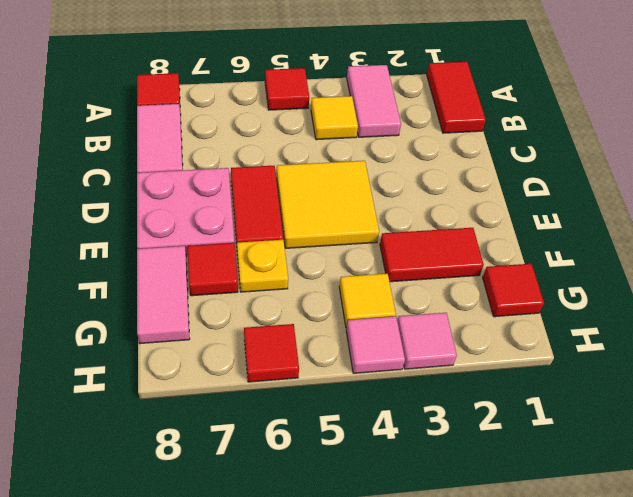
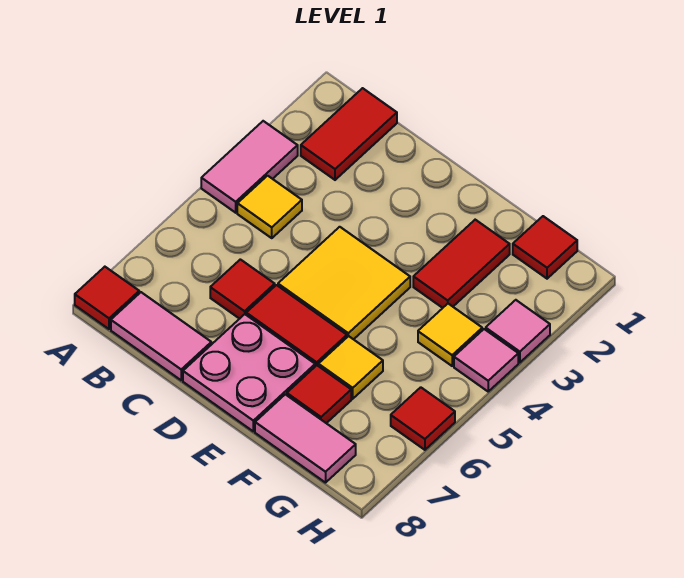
red tile A1:B1 level 1 -> red tile B1:B2 level 1
pink tile A3:B3 level 1 -> pink tile A3:A4 level 1
red tile A5 level 1 -> red tile C6 level 1
yellow plate F6 level 1 -> yellow tile F6 level 1

